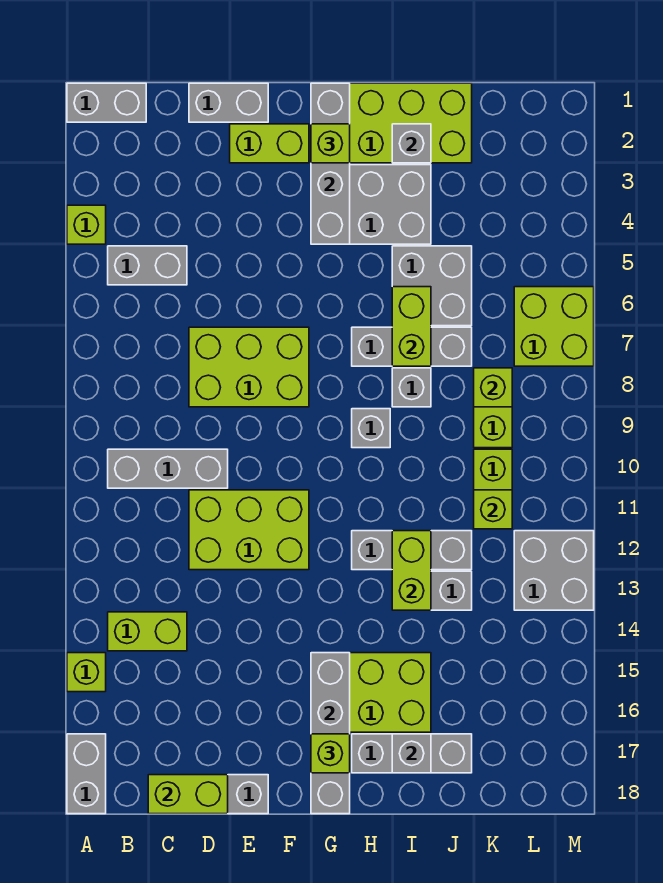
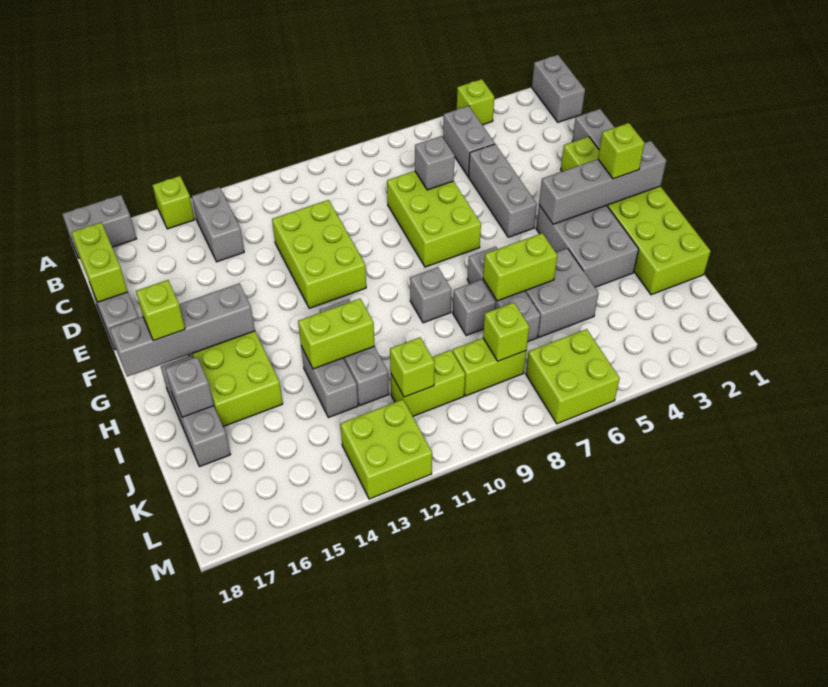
grey brick B10:D10 level 1 -> grey brick D5:F5 level 1
lime brick B14:C14 level 1 -> grey brick B14:C14 level 1
grey brick I2 level 2 -> grey brick D7 level 2
grey brick L12:M13 level 1 -> lime brick L12:M13 level 1

